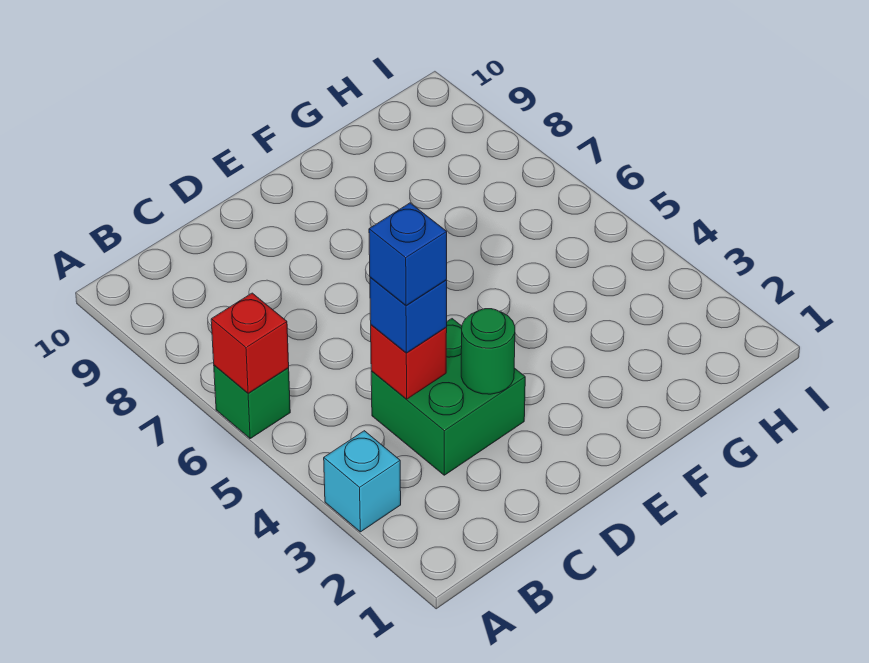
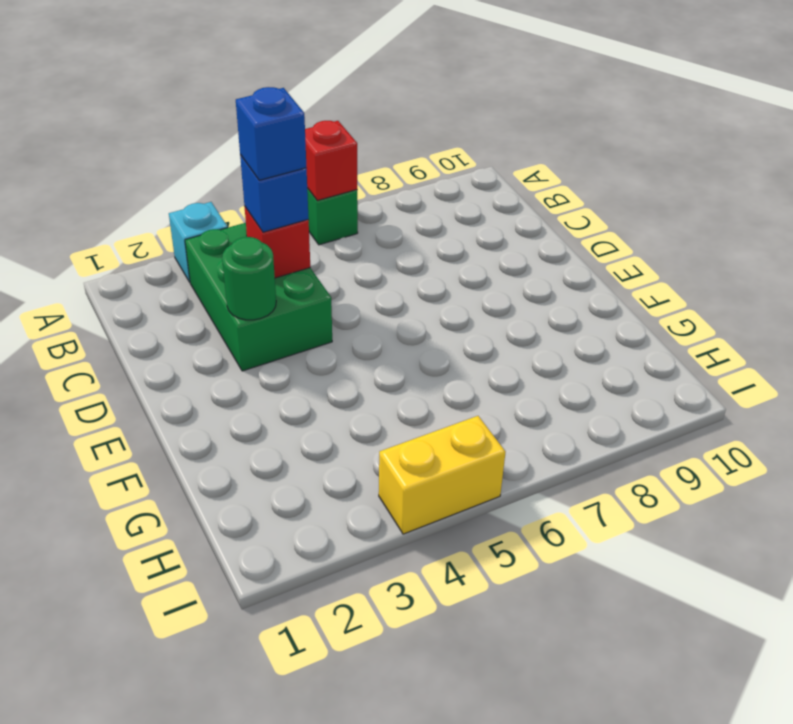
green brick C3:D4 level 1 -> green brick B3:D4 level 1
none -> yellow brick I4:I5 level 1

